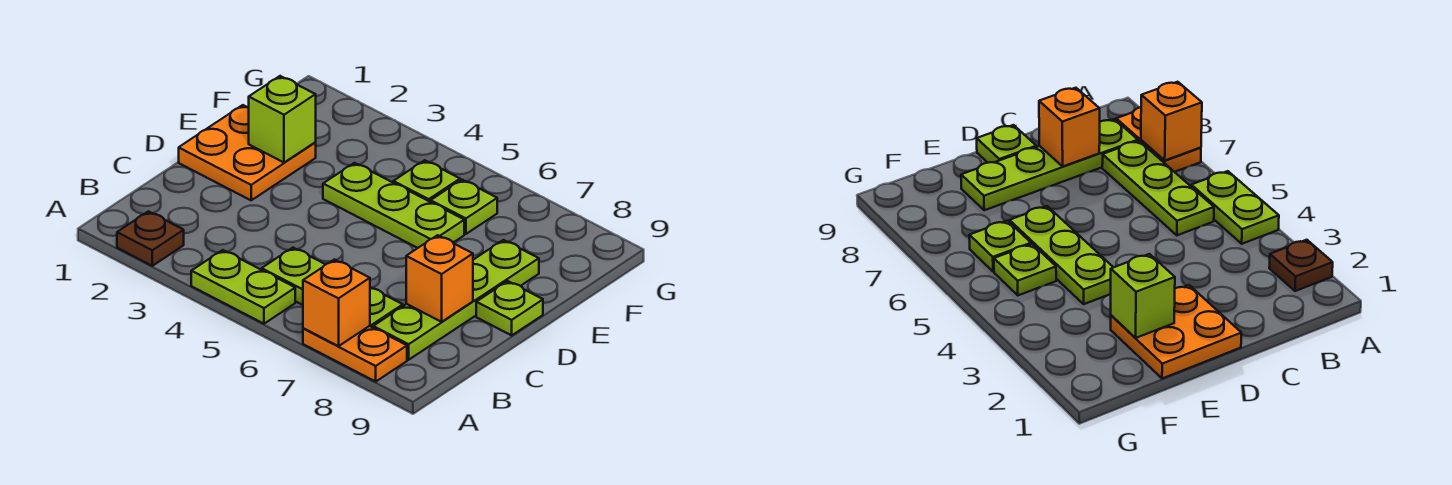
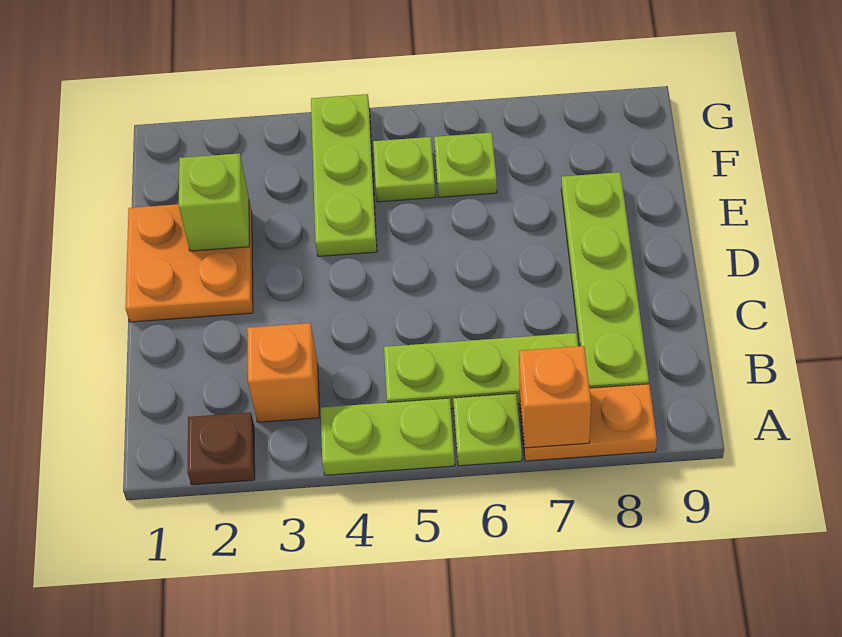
orange brick C8 level 2 -> orange brick B3 level 1
lime plate D9 level 1 -> lime plate A6 level 1
lime plate E4:E6 level 1 -> lime plate E4:G4 level 1

